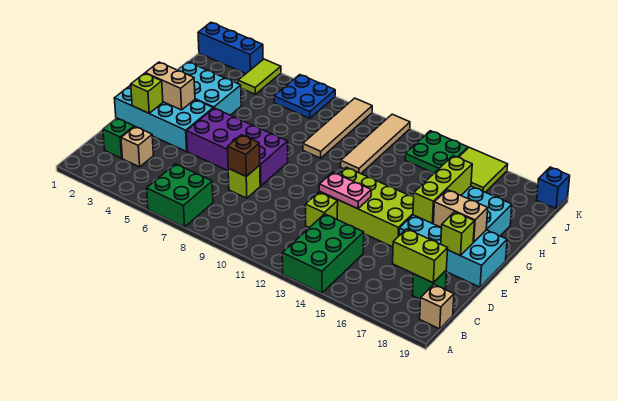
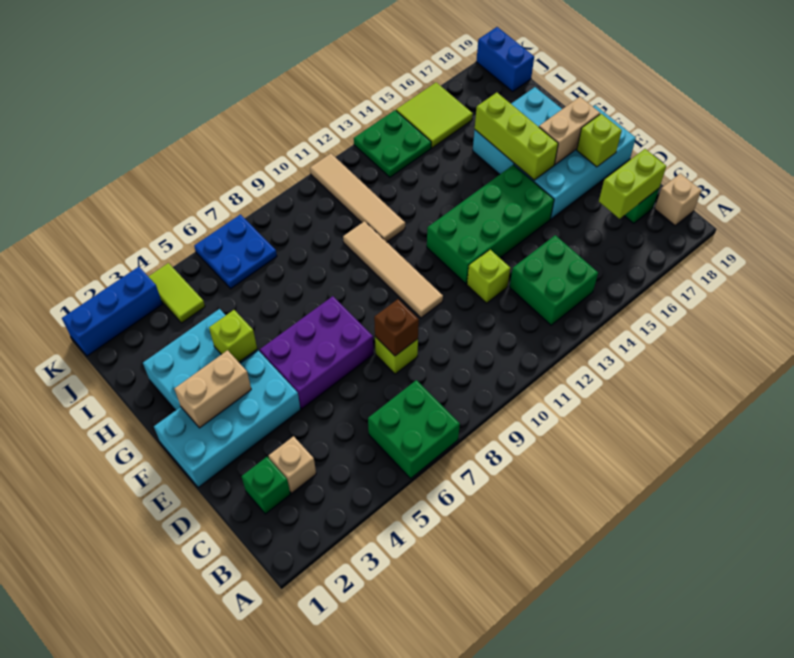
green brick A13:C14 level 1 -> green brick B13:C14 level 1
lime brick E2 level 2 -> lime brick G4 level 2
purple brick E5:F8 level 1 -> purple brick E5:F7 level 1
lime brick E12:F15 level 1 -> green brick E12:F15 level 1
pink plate E12:E13 level 2 -> none
tan tile H9:K9 level 1 -> tan tile E10:H10 level 1
blue brick K19 level 1 -> blue brick J19:K19 level 1

